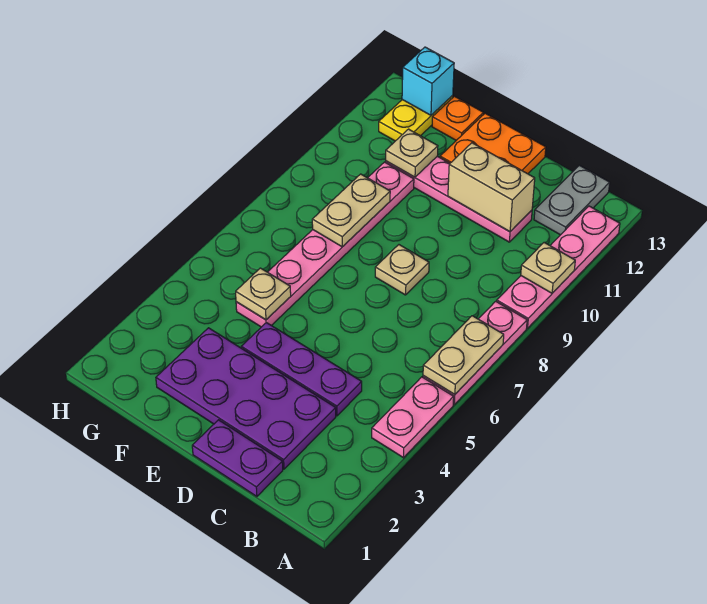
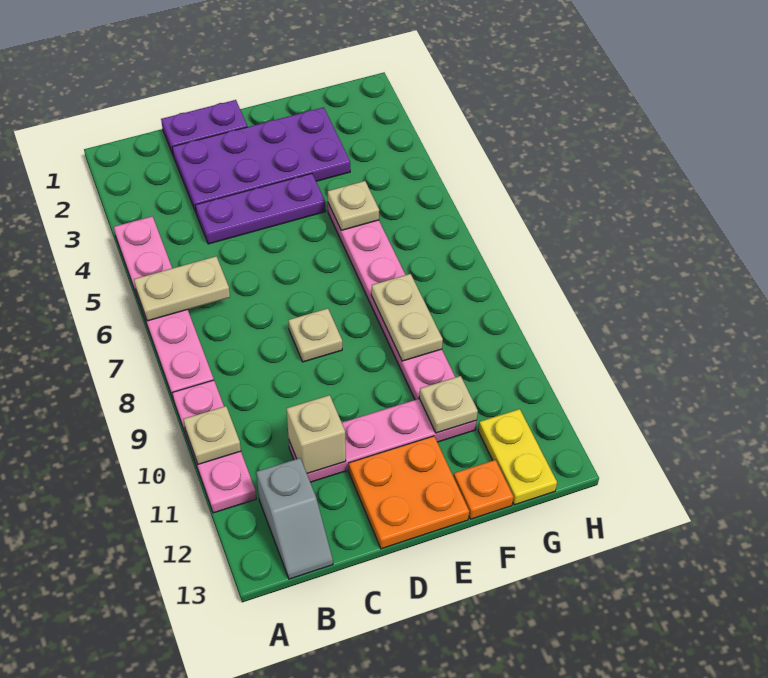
tan plate A6:A7 level 2 -> tan plate A6:B6 level 2
pink plate A9:A12 level 1 -> pink plate A9:A11 level 1
grey plate B12:B13 level 1 -> grey slope B12:B13 level 1 top 12
tan brick C11:D11 level 2 -> tan brick C11 level 2
cyan brick G13 level 2 -> none

